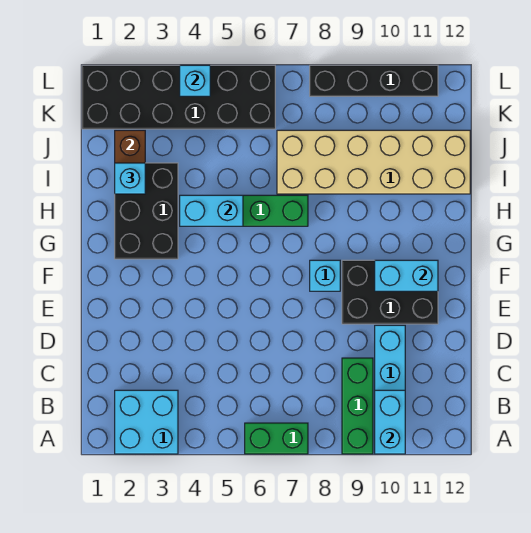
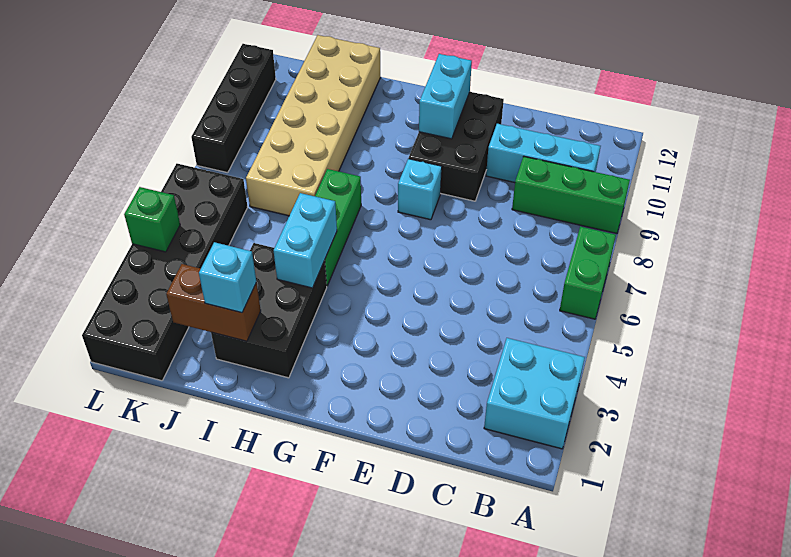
cyan brick A10:B10 level 2 -> none
black brick G2:I3 level 1 -> black brick H2:I4 level 1
cyan brick L4 level 2 -> green brick L4 level 2

